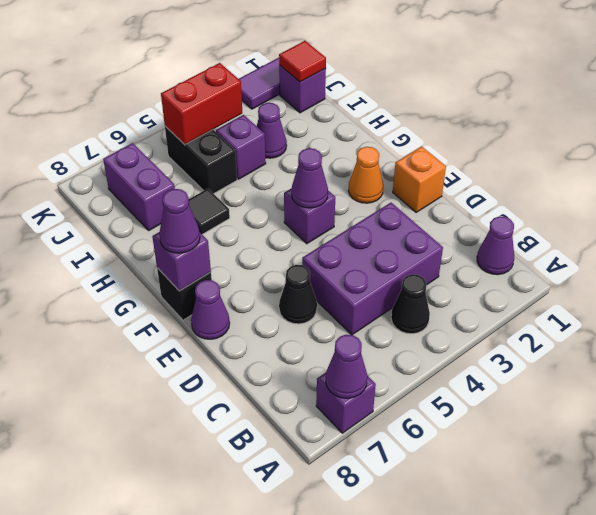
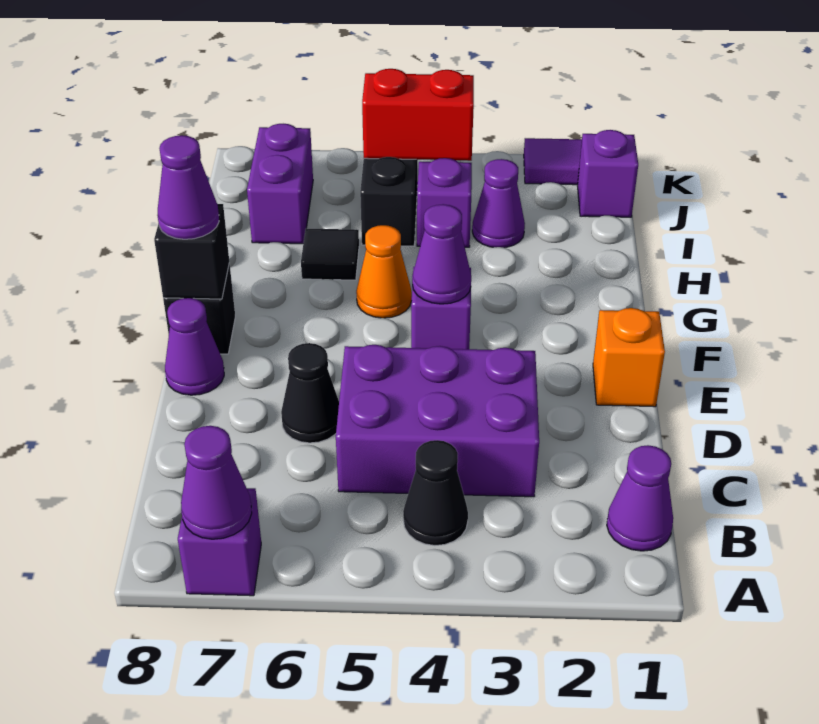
orange cone F2 level 1 -> orange cone G5 level 1
purple brick F8 level 2 -> black brick F8 level 2
red tile J1 level 2 -> none

